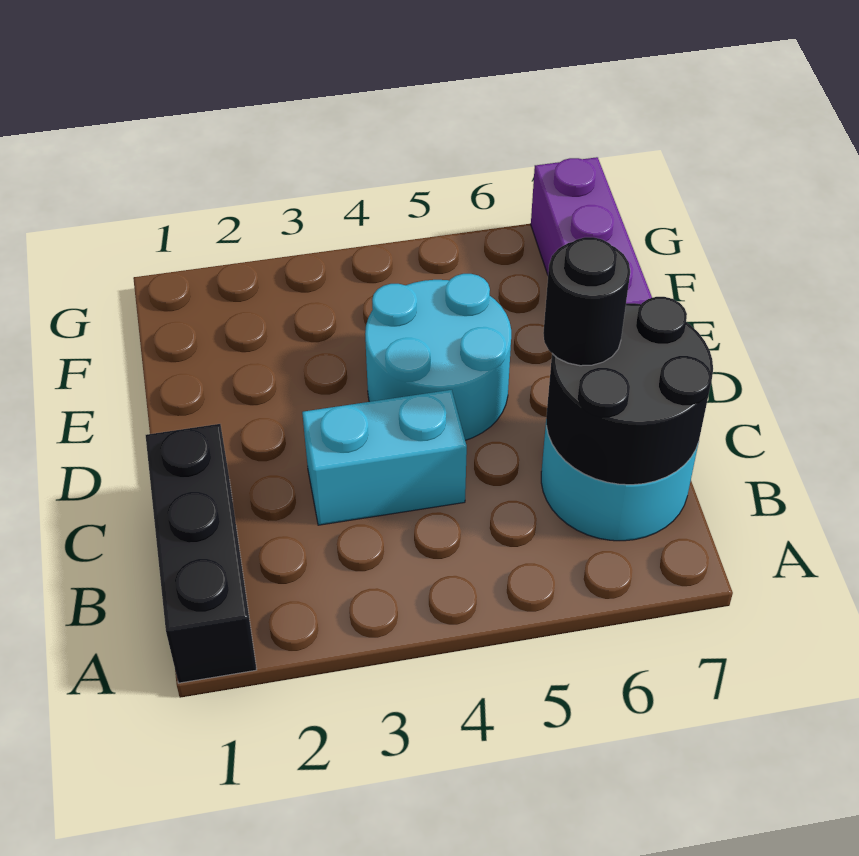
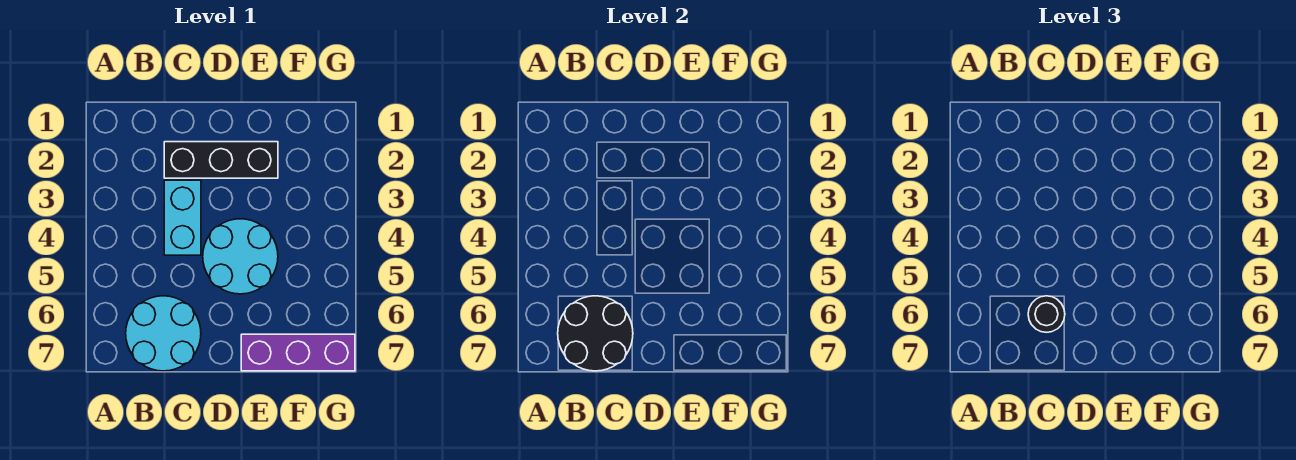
black brick A1:C1 level 1 -> black brick C2:E2 level 1

